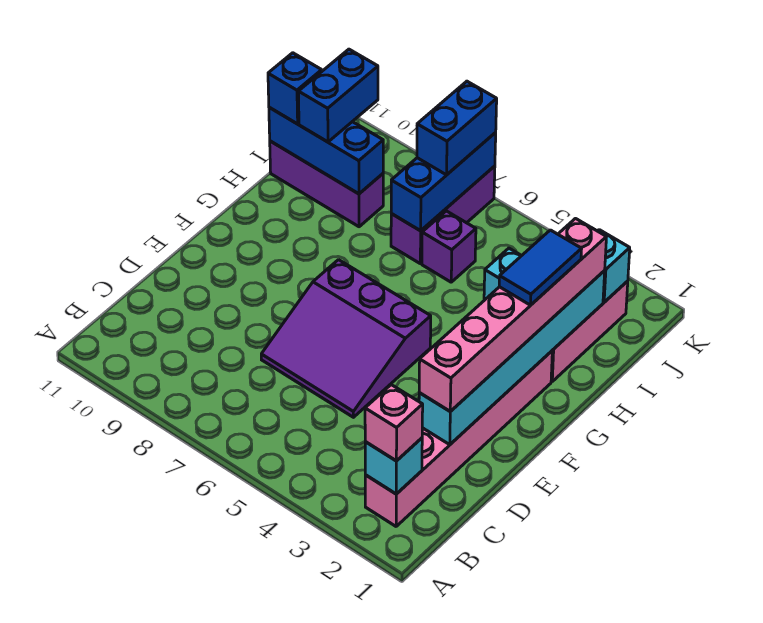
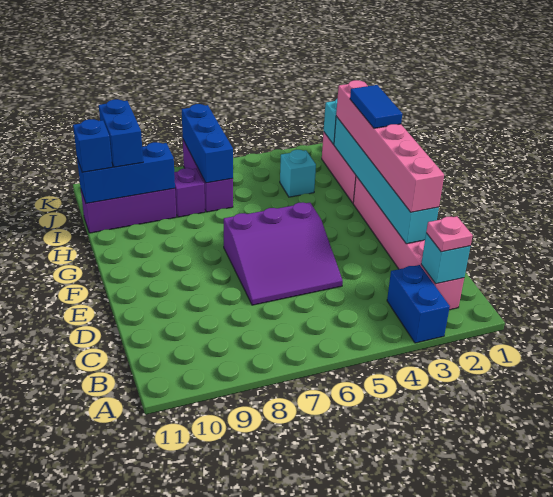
pink brick B2 level 3 -> pink plate B2 level 3
purple brick I6 level 1 -> purple brick I8 level 1
blue brick J7:K7 level 3 -> blue brick A3:B3 level 1

